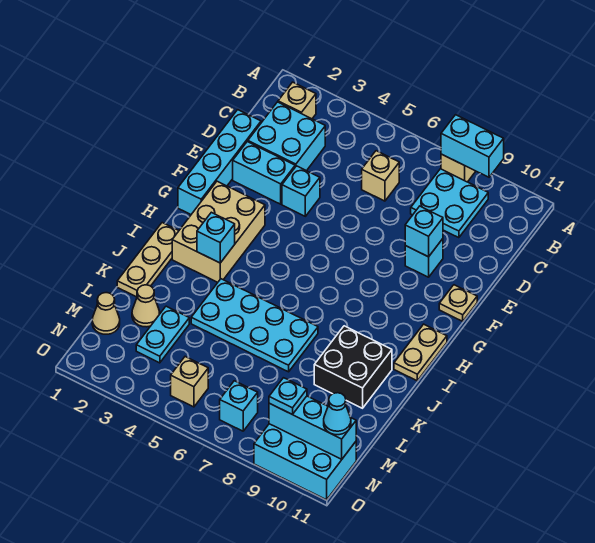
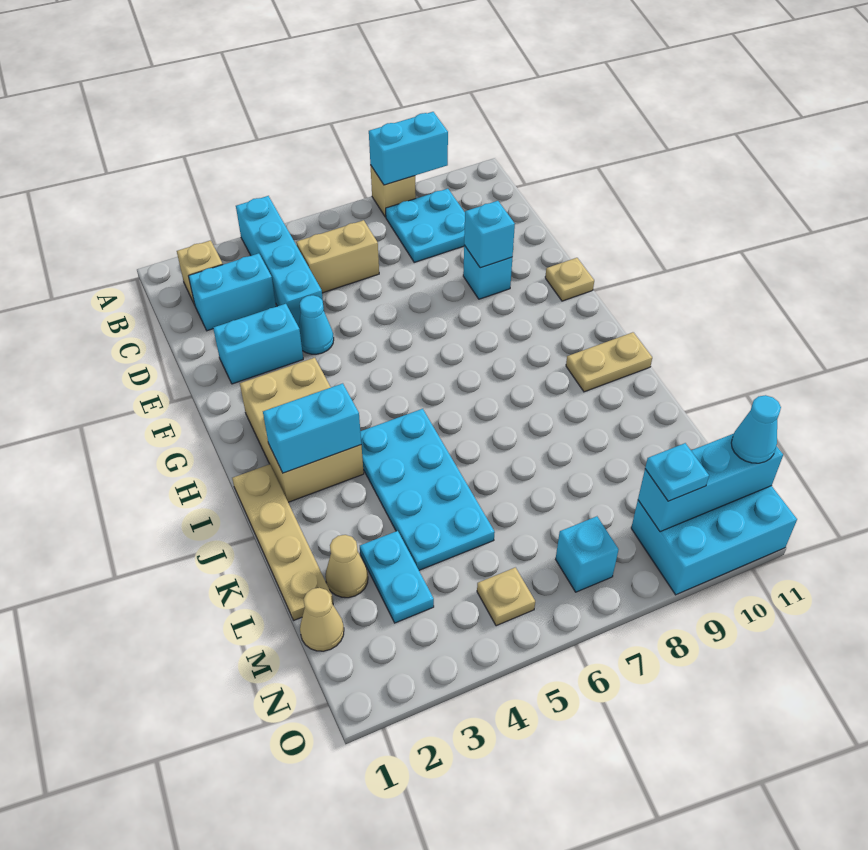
cyan brick C2:D3 level 1 -> cyan brick C2:C3 level 1
tan brick C6 level 1 -> tan brick C5:C6 level 1
cyan brick D1:G1 level 1 -> cyan brick A4:D4 level 1
cyan brick E4 level 1 -> cyan cone E4 level 1
tan plate H11:I11 level 1 -> tan plate I10:I11 level 1
tan plate I1:K1 level 1 -> tan plate I1:L1 level 1
cyan brick I3 level 2 -> cyan brick I2:I3 level 2
cyan plate J4:K7 level 1 -> cyan plate I4:L5 level 1
black brick J9:K10 level 1 -> none
tan brick N5 level 1 -> tan plate N5 level 1

